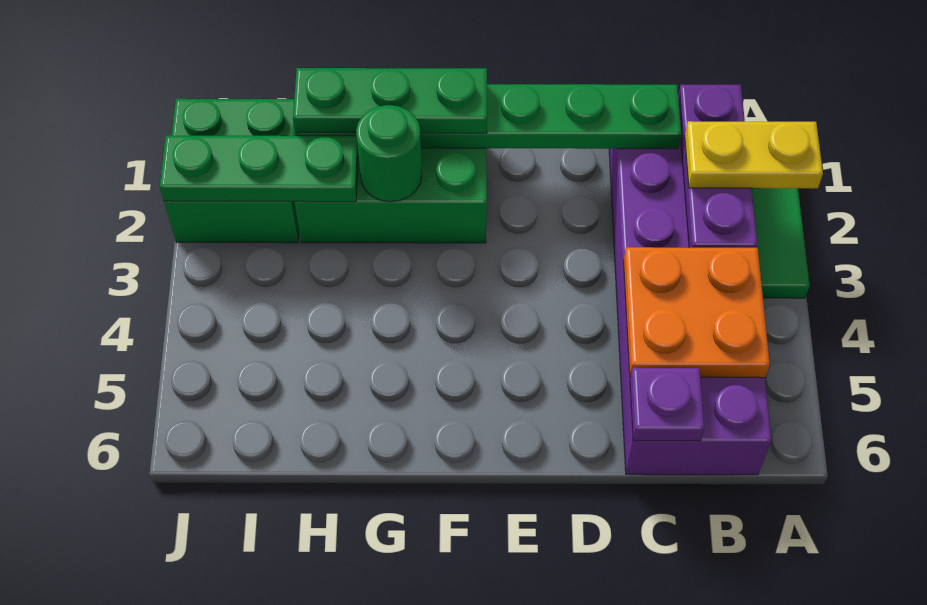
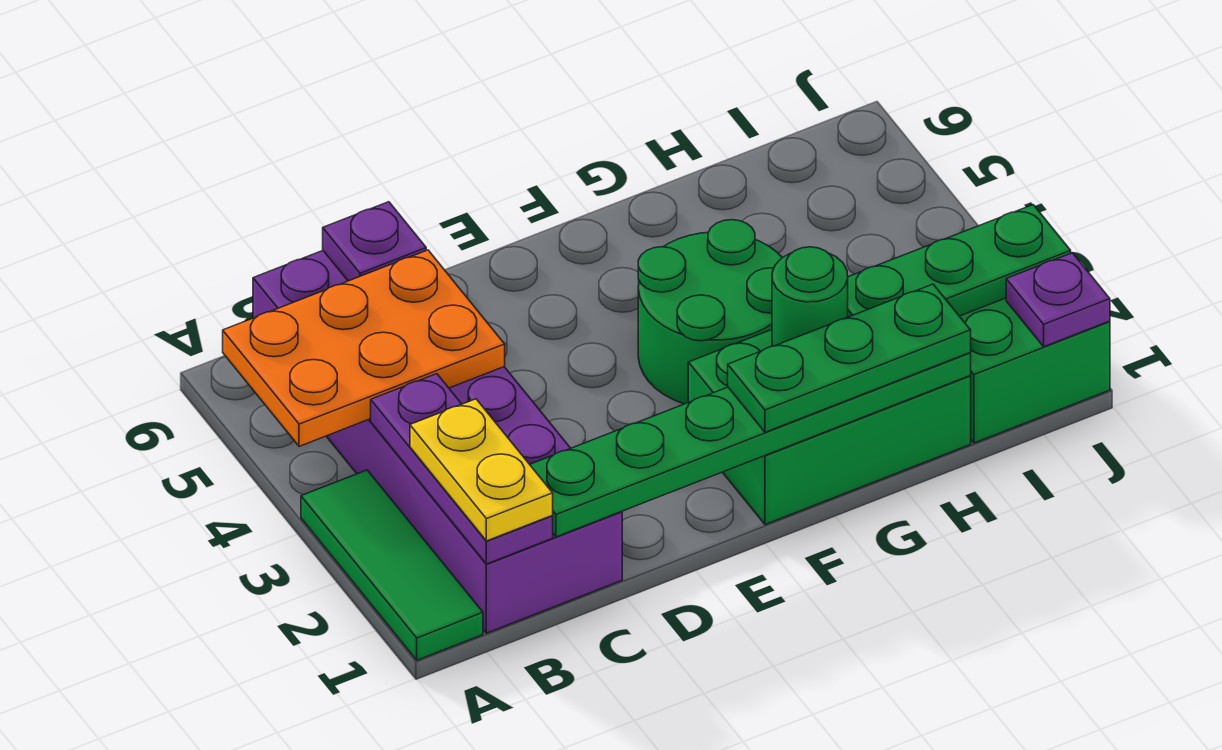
yellow plate A2:B2 level 3 -> yellow plate B1:B2 level 3
orange plate B4:C5 level 2 -> orange plate A4:C5 level 2
none -> green round brick F3:G4 level 1
none -> purple plate J1 level 2

